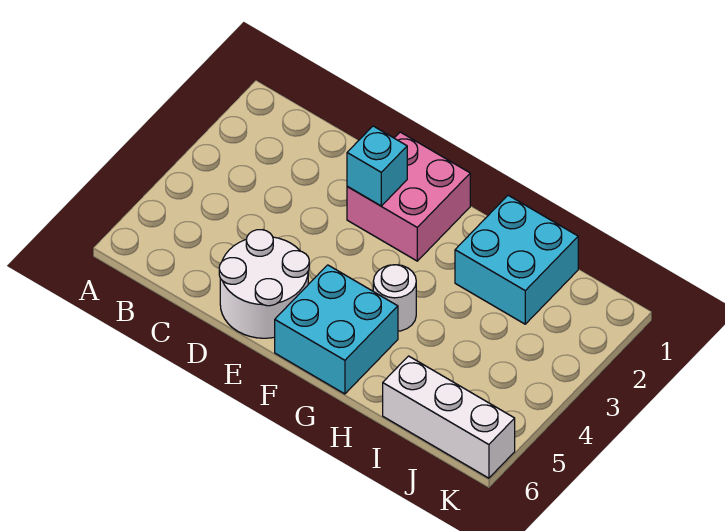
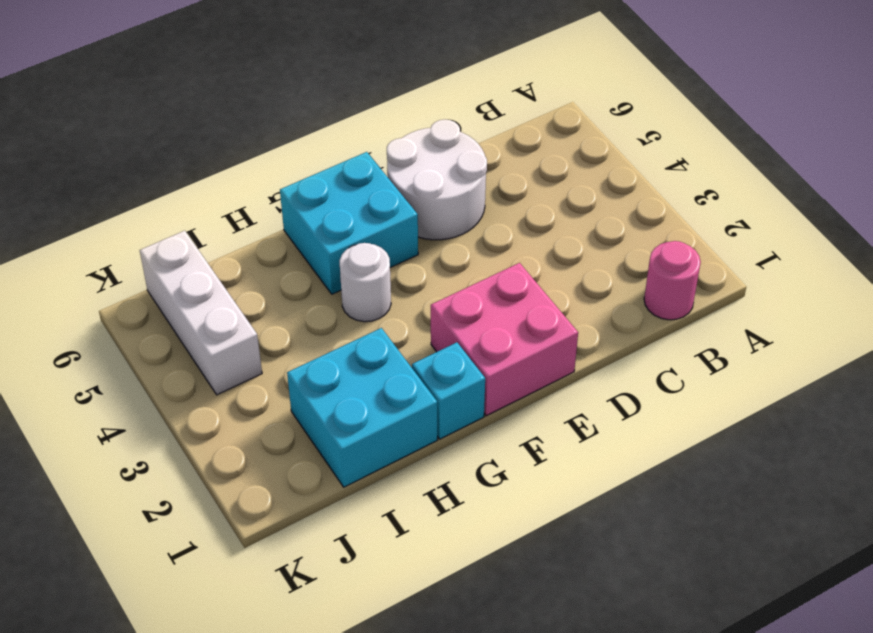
none -> pink round brick B1 level 1
cyan brick E2 level 2 -> cyan brick G1 level 1
white brick I6:K6 level 1 -> white brick J4:J6 level 1

